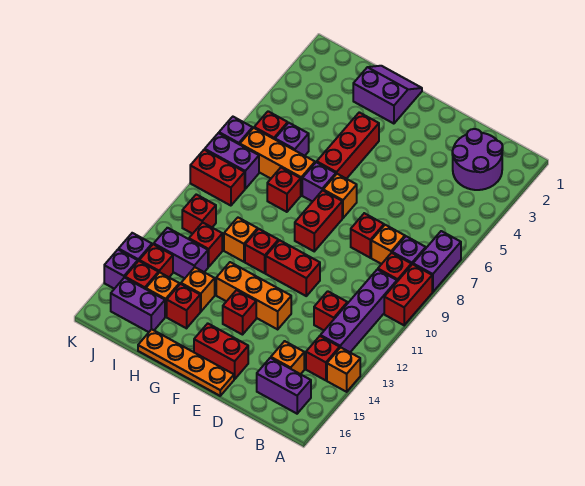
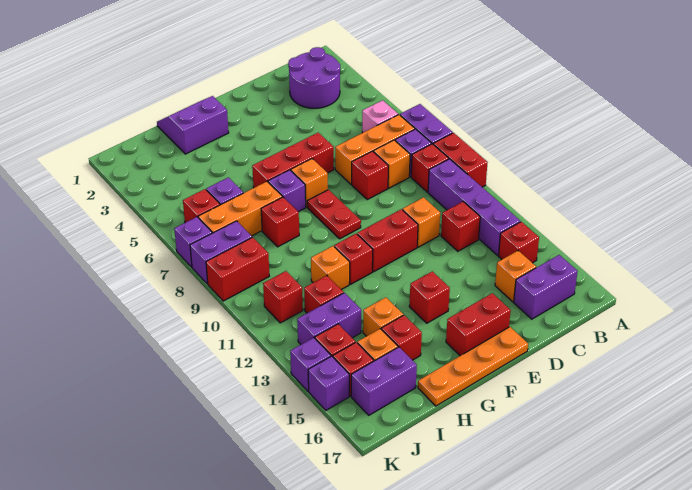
orange brick A14 level 1 -> orange brick D11 level 1
none -> pink brick B6 level 1
orange brick E13:G13 level 1 -> orange brick B7:D7 level 1
red brick F8:F9 level 1 -> red plate F8:F9 level 1
red brick G4:G6 level 1 -> red brick E6:G6 level 1

